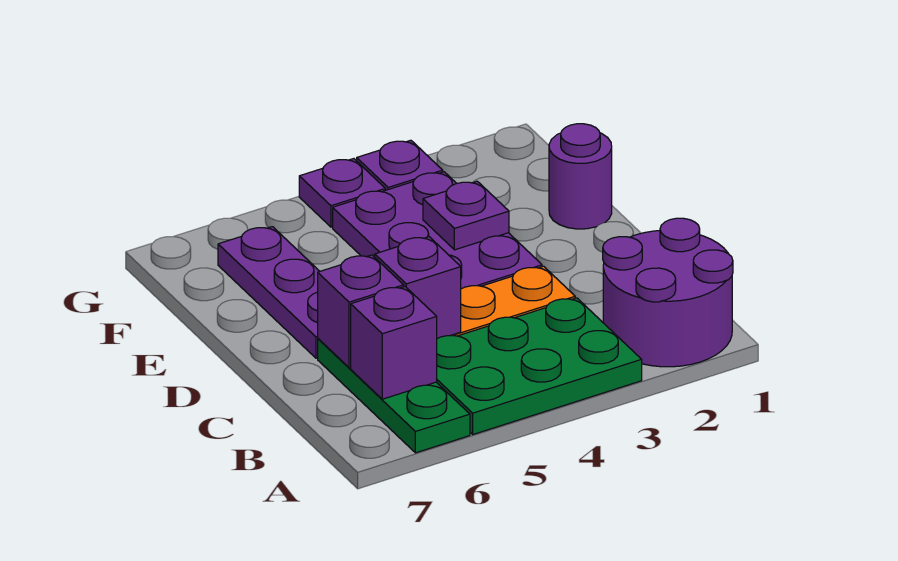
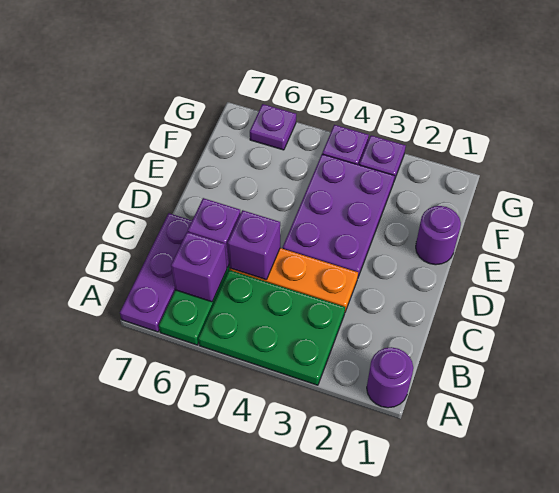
purple round brick A1:B2 level 1 -> purple round brick A1 level 1
purple plate D6:F6 level 1 -> purple plate A7:C7 level 1
purple plate E3 level 2 -> purple plate G6 level 1

